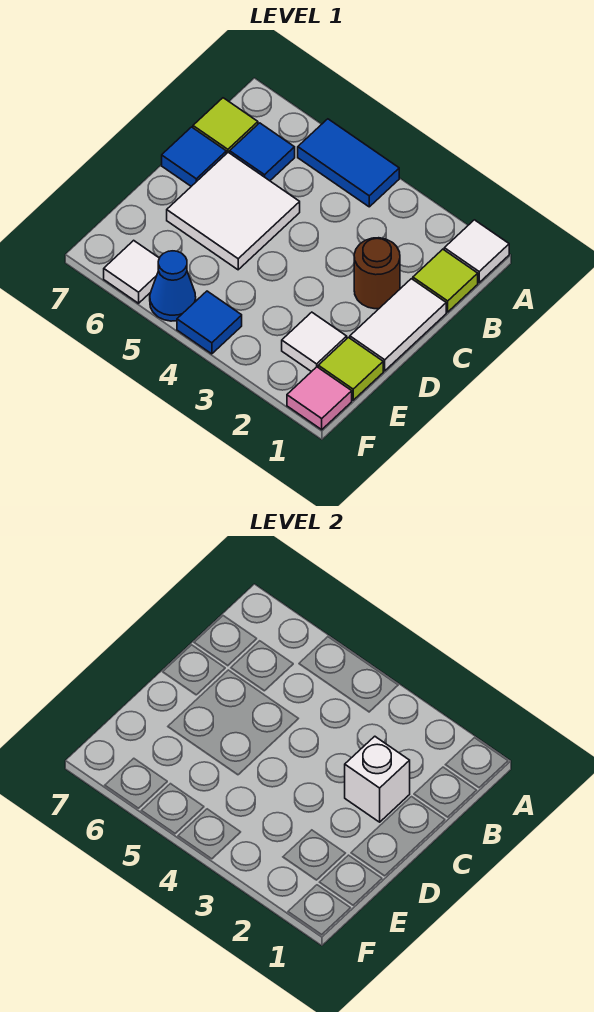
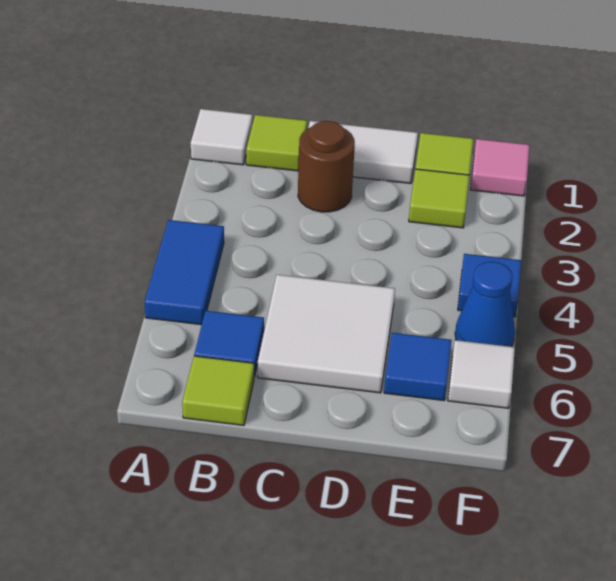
white brick C2 level 2 -> none
blue tile C7 level 1 -> blue tile E6 level 1
white tile E2 level 1 -> lime tile E2 level 1

